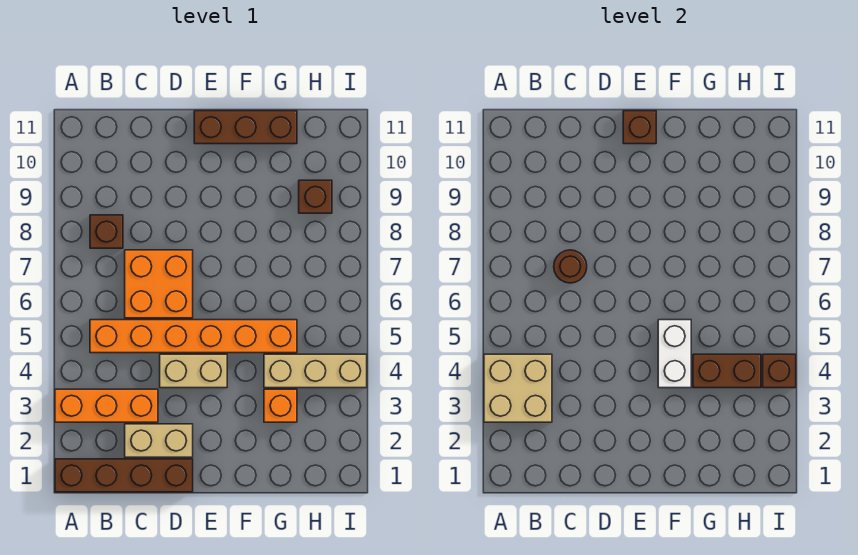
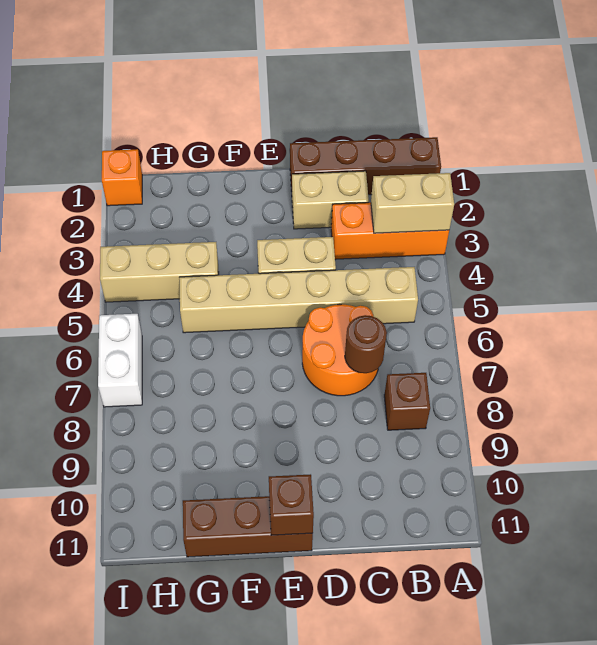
tan brick A3:B4 level 2 -> tan brick A3:B3 level 2
orange brick B5:G5 level 1 -> tan brick B5:G5 level 1
orange brick C6:D7 level 1 -> orange round brick C6:D7 level 1
white brick F4:F5 level 2 -> white brick I6:I7 level 1
orange brick G3 level 1 -> orange brick I1 level 1
brown brick G4:H4 level 2 -> none
brown brick H9 level 1 -> none
brown brick I4 level 2 -> none

